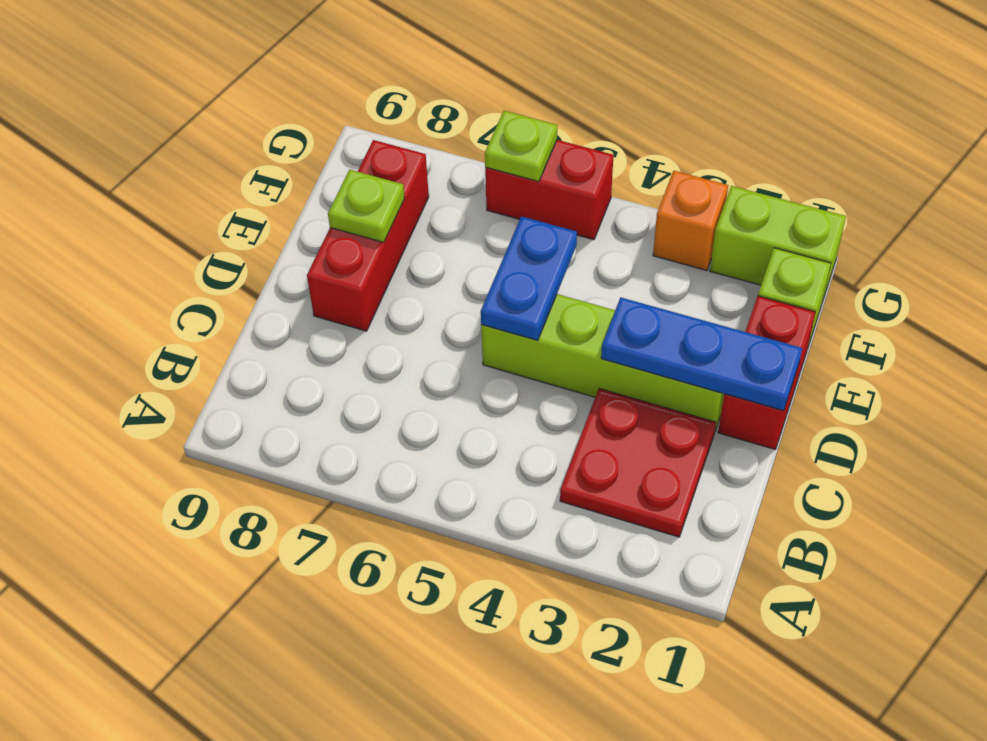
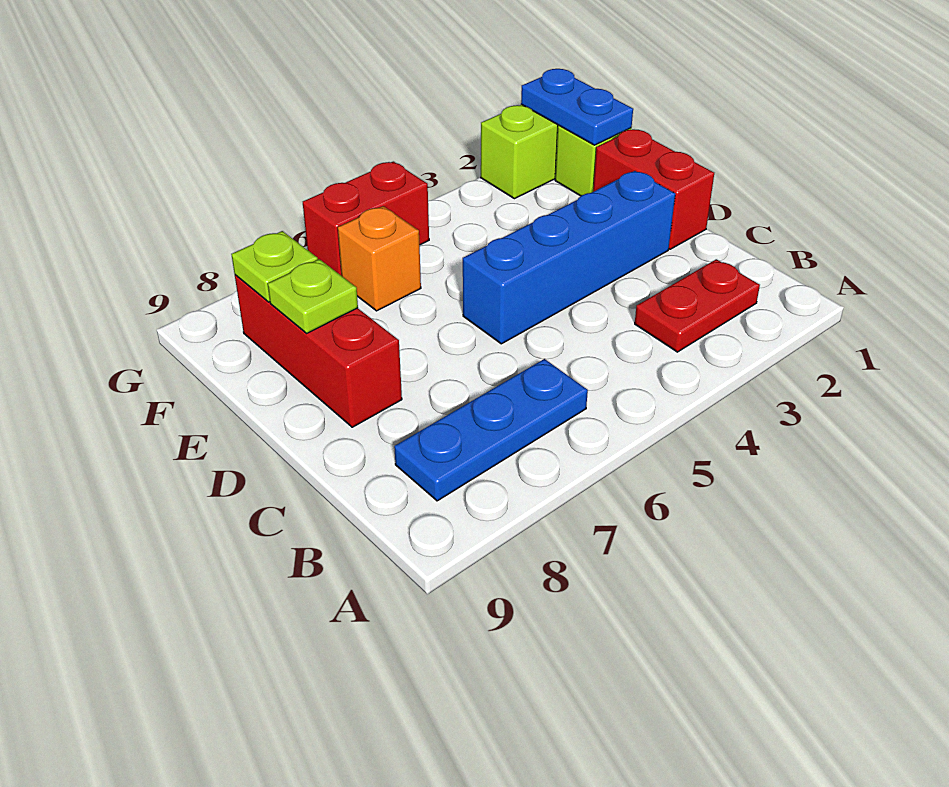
red plate B2:C3 level 1 -> red plate B2:B3 level 1
blue plate D1:D3 level 2 -> blue plate B6:B8 level 1
lime brick D2:D5 level 1 -> blue brick D2:D5 level 1
blue plate D5:E5 level 2 -> blue plate F1:G1 level 2
orange brick G3 level 1 -> orange brick F6 level 1
lime plate G6 level 2 -> lime plate F8 level 2

